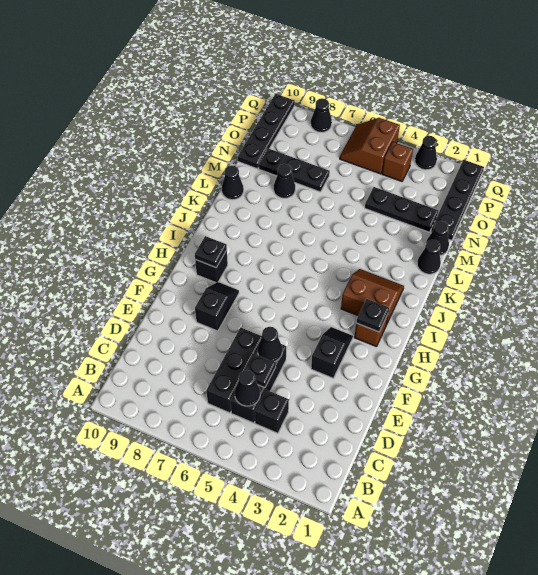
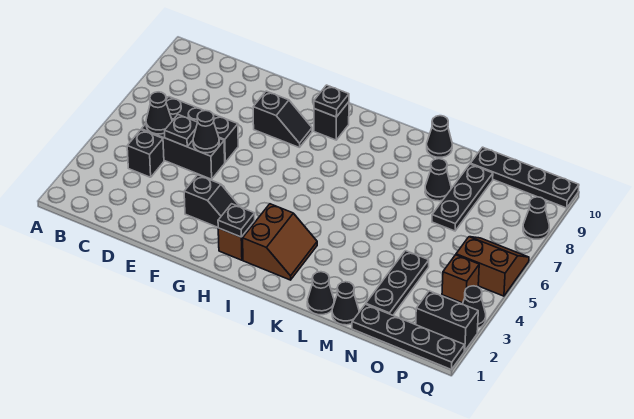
none -> black brick P2:Q2 level 1

